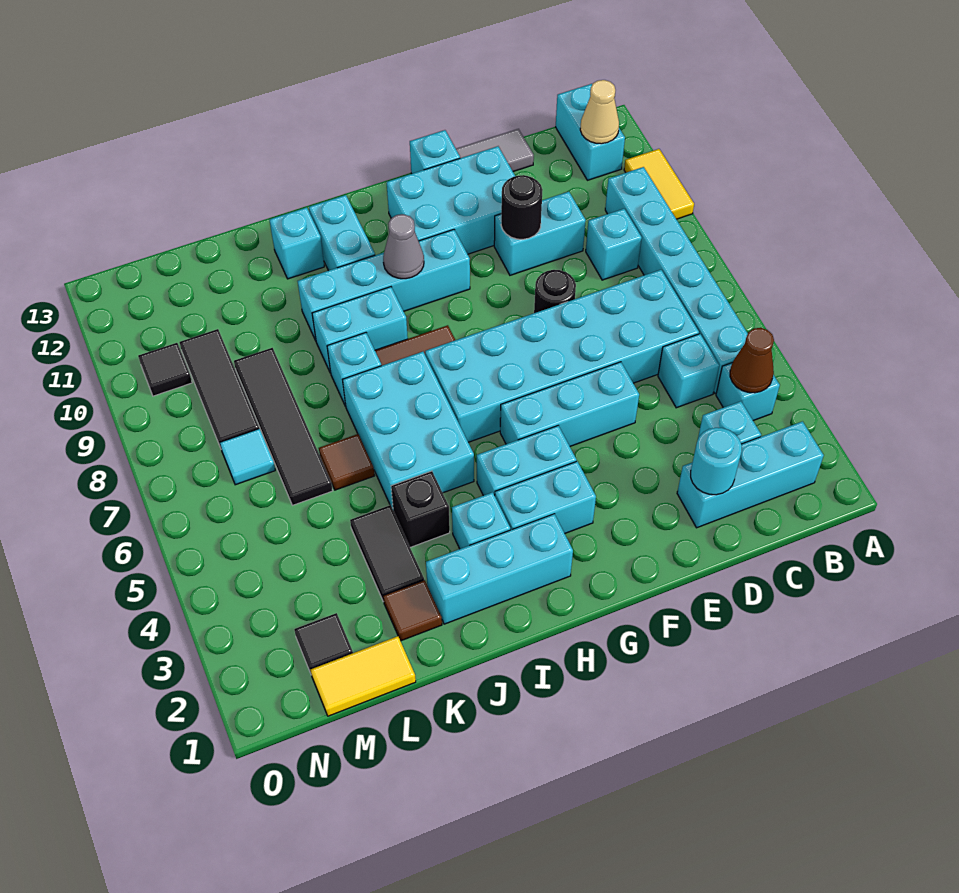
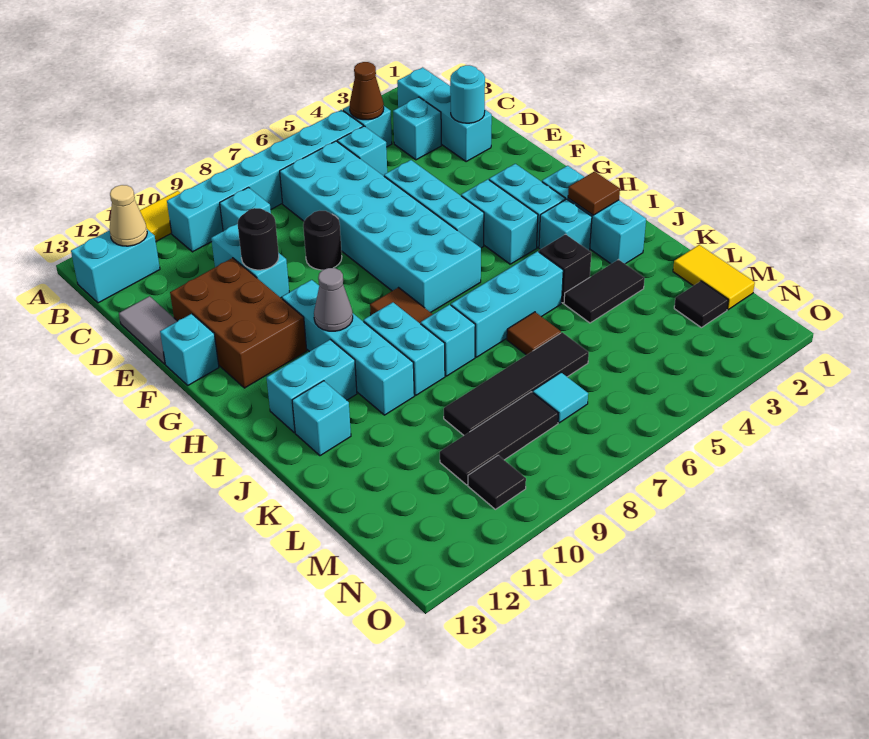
cyan brick E11:G12 level 1 -> brown brick E11:G12 level 1
cyan brick I5:J7 level 1 -> cyan brick J5:J7 level 1
brown tile K2 level 1 -> brown tile I2 level 2

